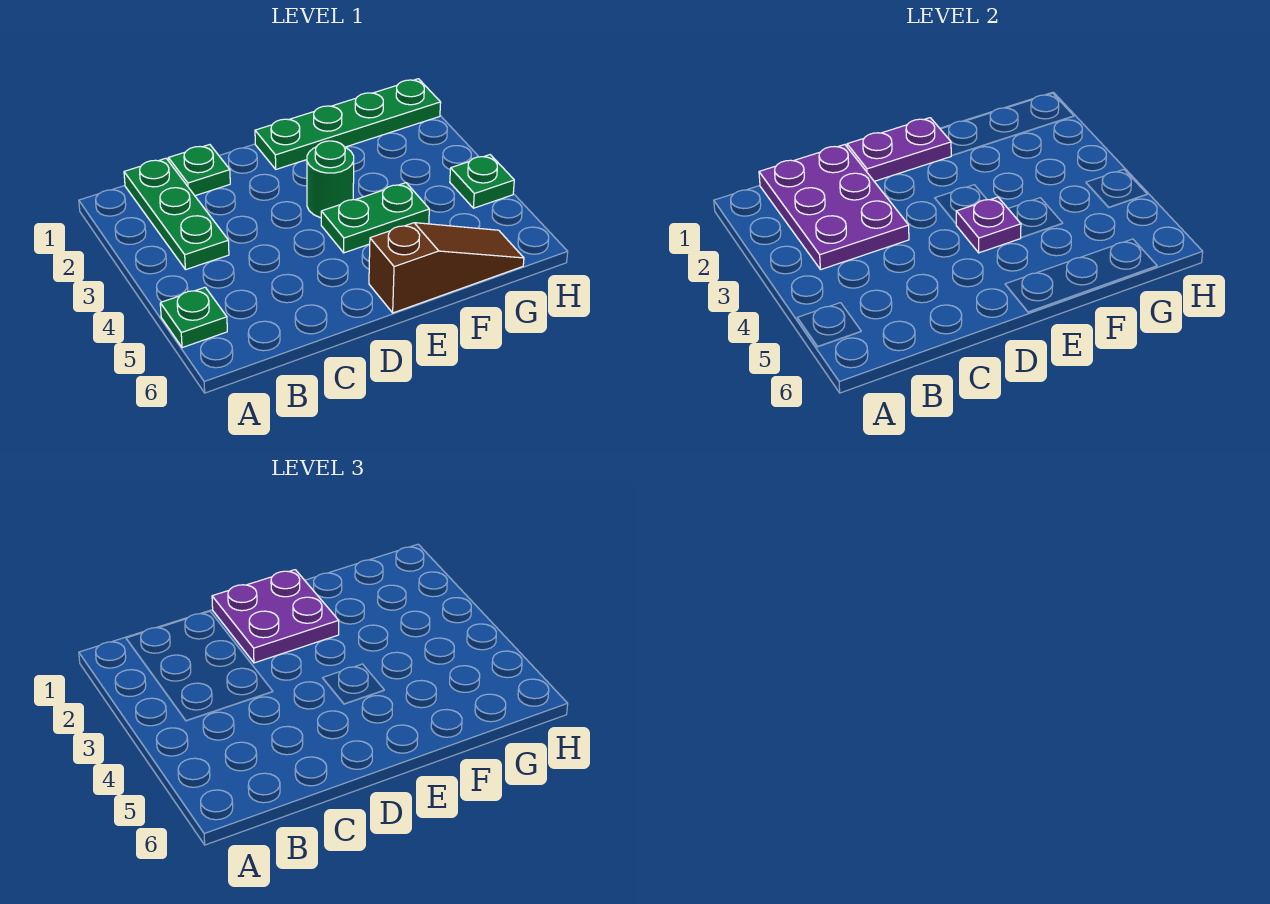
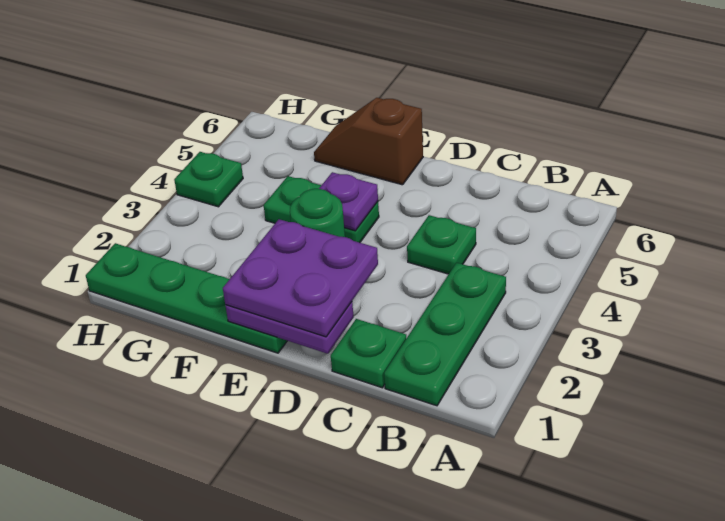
green plate A5 level 1 -> green plate C4 level 1
purple plate B1:C3 level 2 -> none
brown slope E6:G6 level 1 top E -> brown slope E6:F6 level 1 top E

